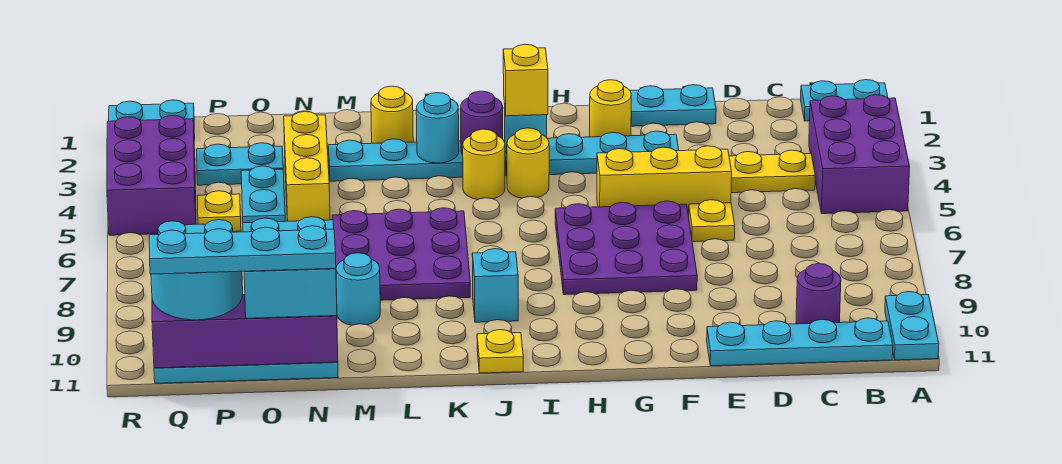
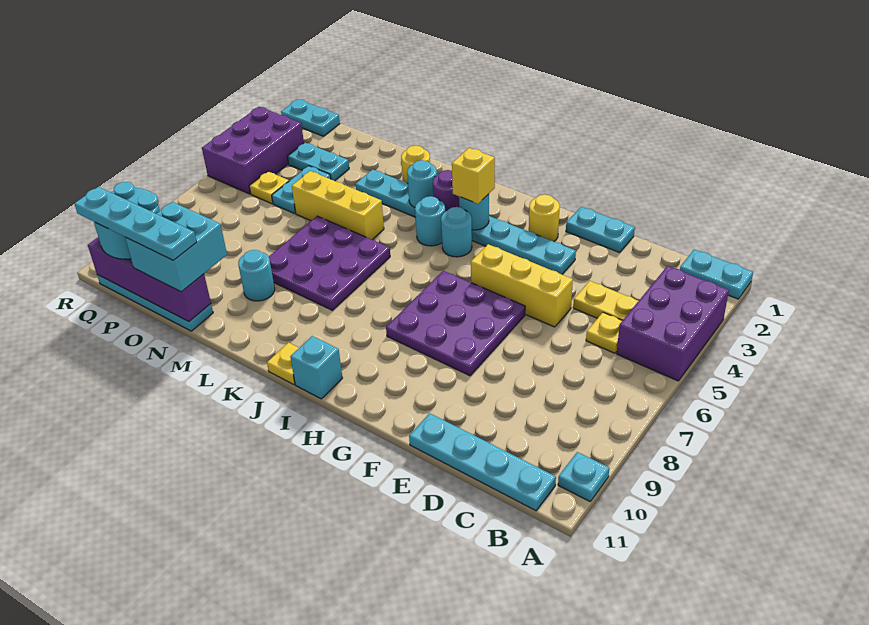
cyan plate A10:A11 level 1 -> cyan plate A10 level 1
purple round brick C10 level 1 -> none
yellow plate E6 level 1 -> yellow plate C5 level 1
yellow round brick I4 level 1 -> cyan round brick I4 level 1
yellow round brick J4 level 1 -> cyan round brick J4 level 1
cyan brick J9 level 1 -> cyan brick I11 level 1
yellow brick N3:N5 level 1 -> yellow brick L5:N5 level 1

